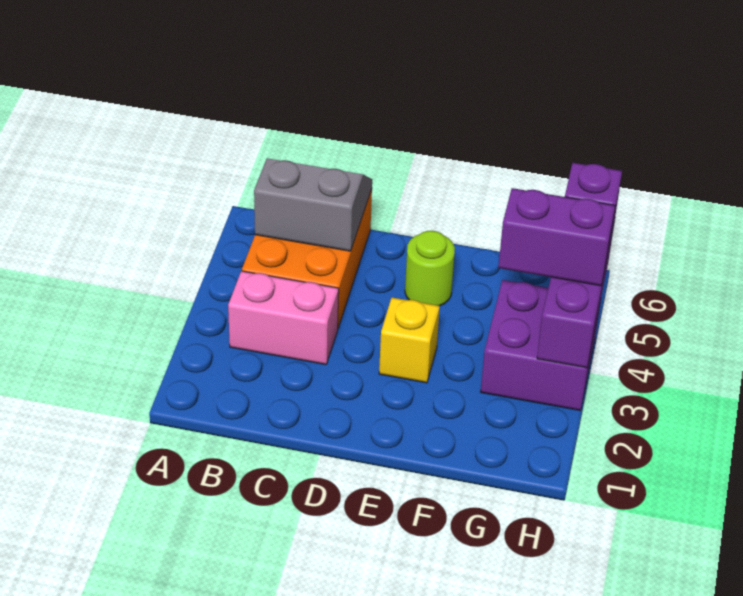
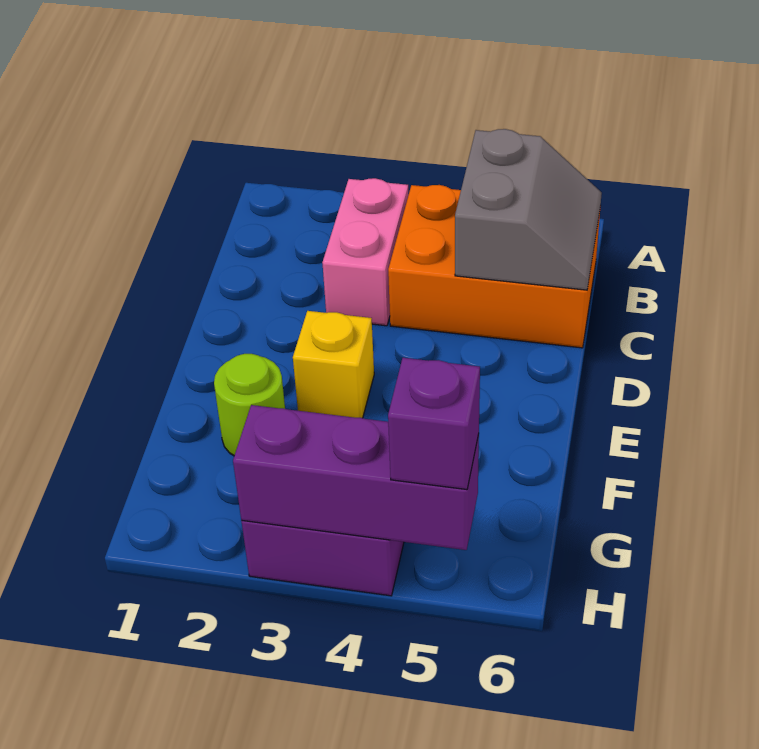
lime round brick E5 level 1 -> lime round brick F2 level 1
purple brick G4:H4 level 3 -> none

